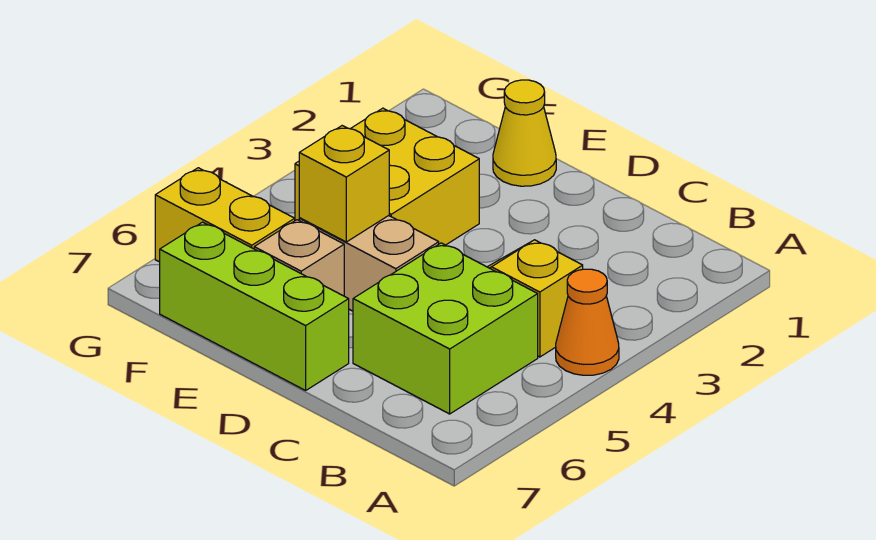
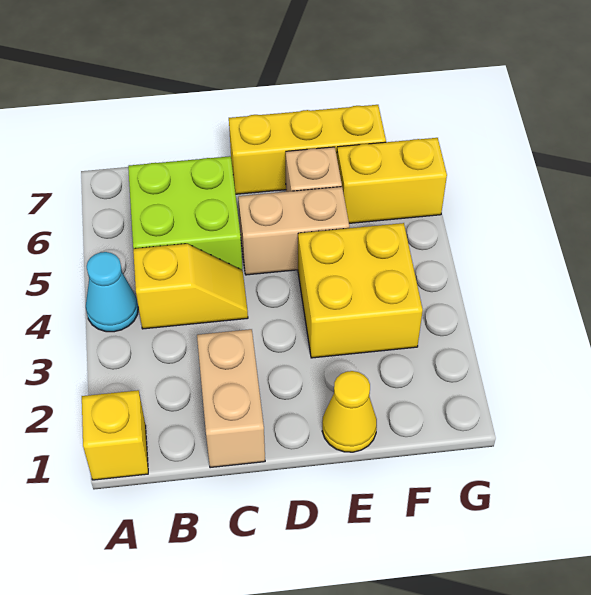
orange cone A4 level 1 -> cyan cone A4 level 1
none -> tan brick C1:C2 level 1
lime brick D7:F7 level 1 -> yellow brick D7:F7 level 1
yellow brick E5 level 2 -> yellow brick A1 level 1

